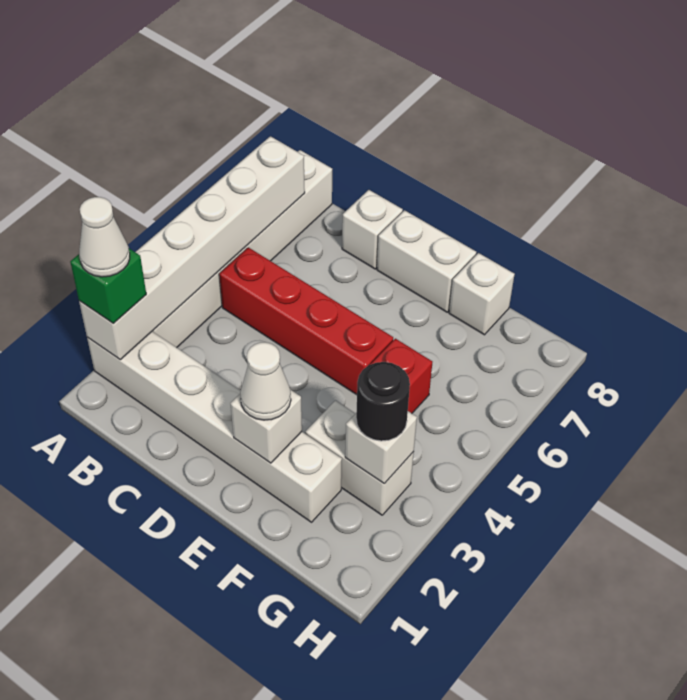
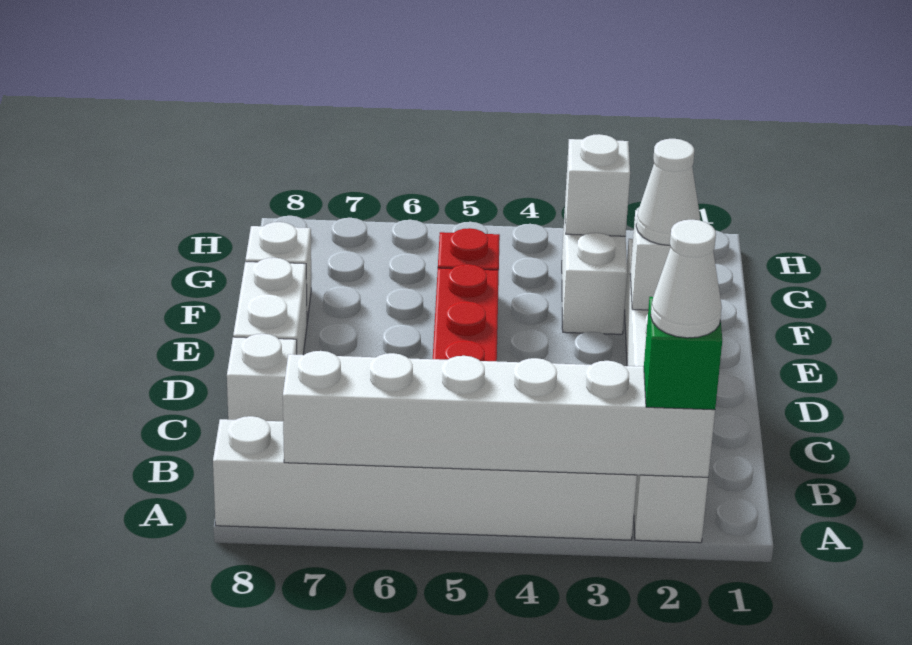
black round brick G3 level 3 -> none

